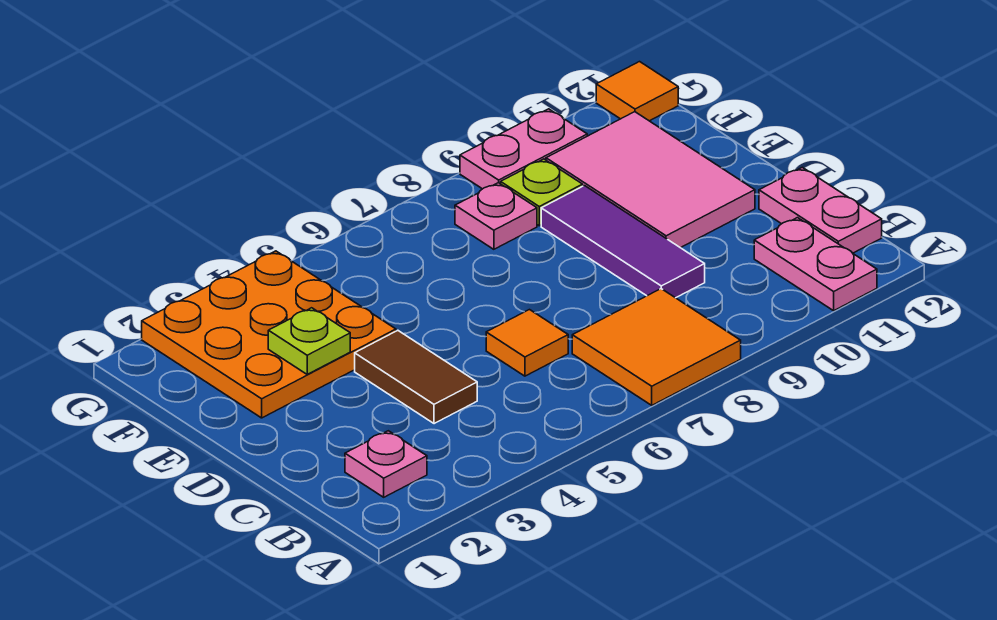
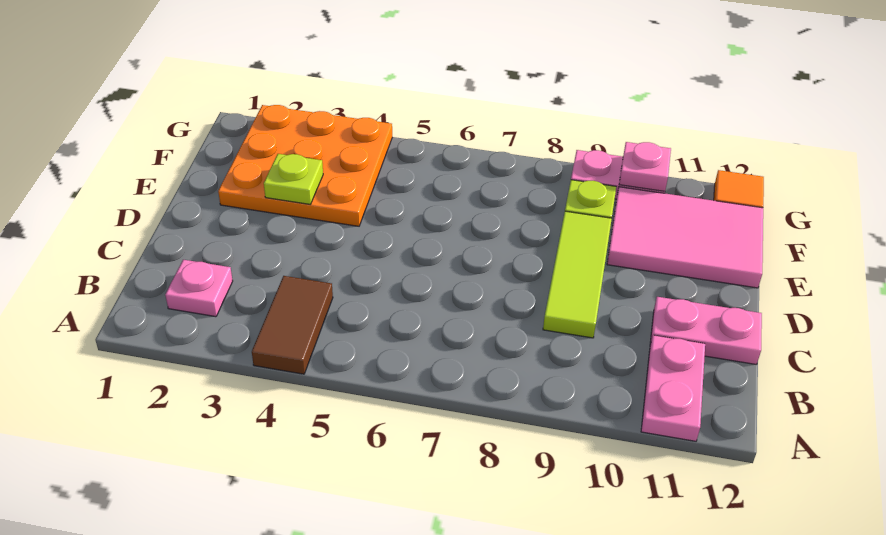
orange tile A7:B8 level 1 -> none
pink plate B12:C12 level 1 -> pink plate C11:C12 level 1
brown tile C4:D4 level 1 -> brown tile A4:B4 level 1
orange tile C6 level 1 -> none
purple tile C9:E9 level 1 -> lime tile C9:E9 level 1
pink tile D10:F11 level 1 -> pink tile E10:F12 level 1
pink plate F8 level 1 -> pink plate G10 level 2

